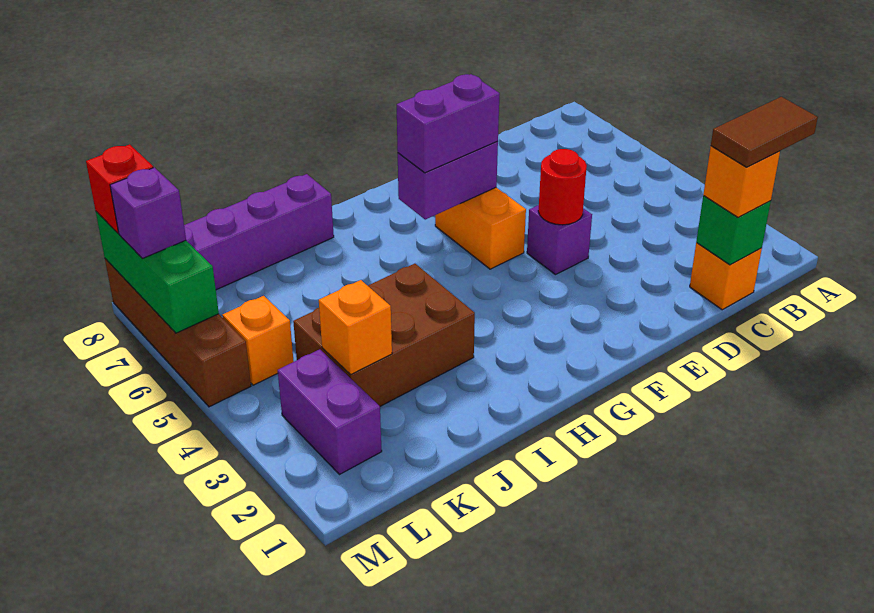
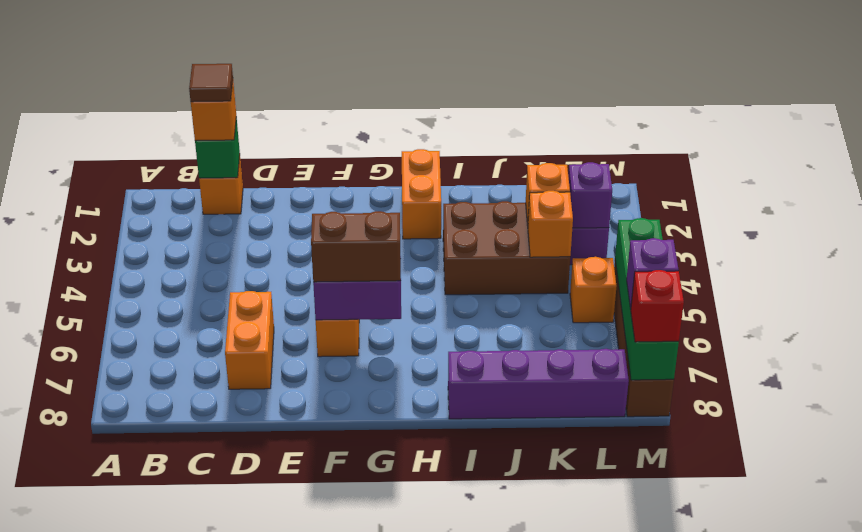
brown tile B1:C1 level 4 -> brown tile C1 level 4
none -> orange brick D6:D7 level 1
purple brick E4 level 1 -> purple brick L3 level 2
red round brick E4 level 2 -> none
purple brick F6:G6 level 3 -> brown brick F6:G6 level 3
none -> orange brick H1:H2 level 1
none -> orange brick K4 level 2
green brick M6:M8 level 2 -> green brick M5:M8 level 2

